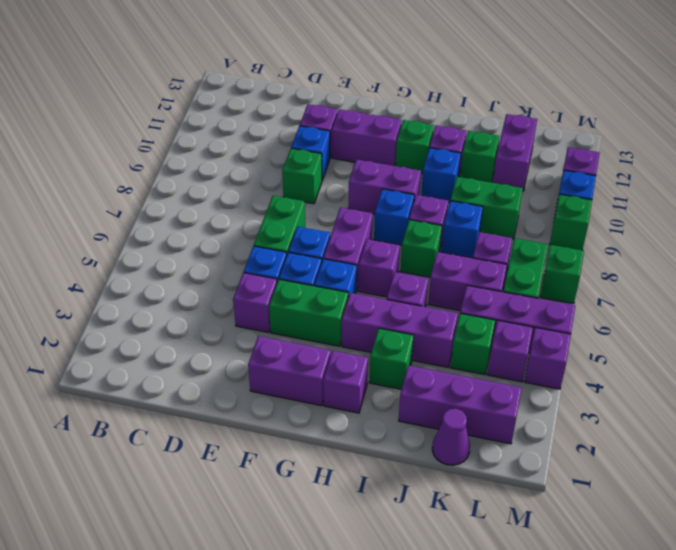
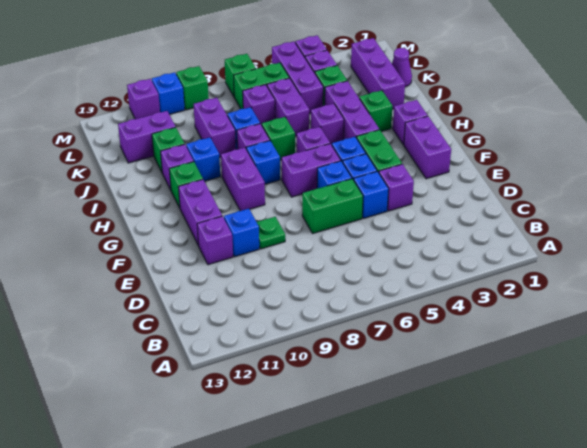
green brick E9 level 1 -> green plate E9 level 1
green brick J9:K9 level 1 -> purple brick J9:K9 level 1

